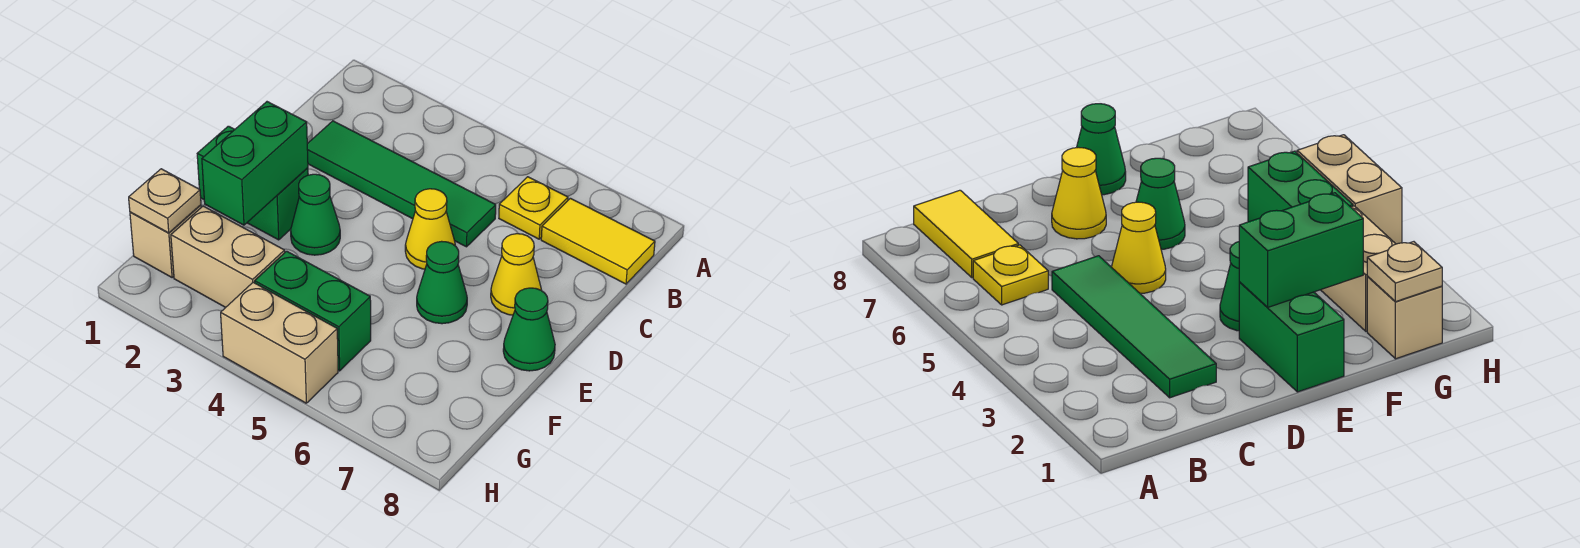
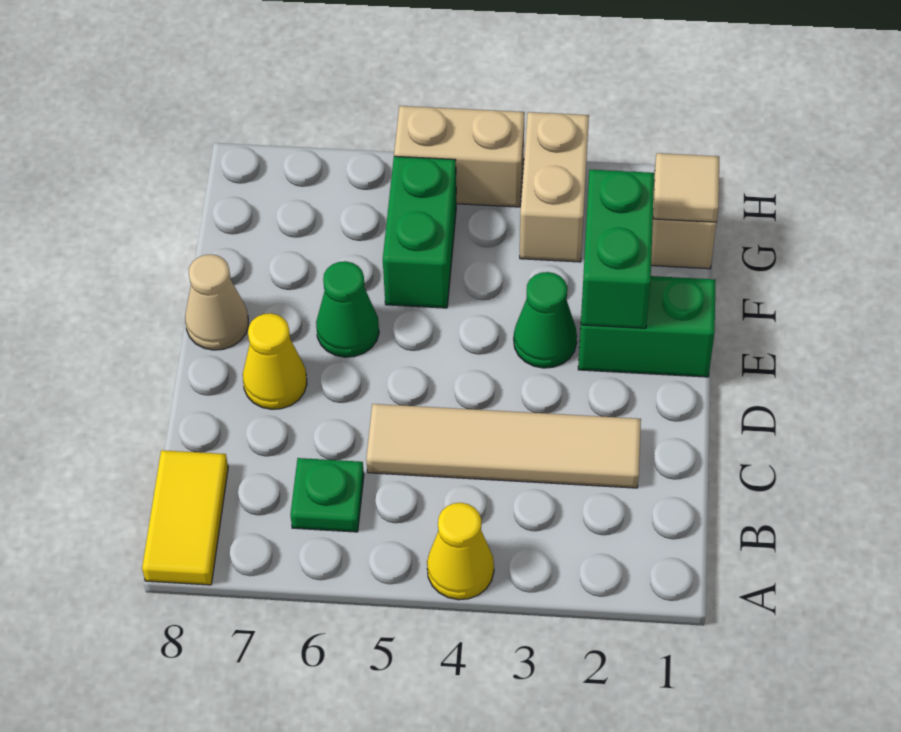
yellow plate B6 level 1 -> green plate B6 level 1
yellow tile B7:B8 level 1 -> yellow tile A8:B8 level 1
green tile C2:C5 level 1 -> tan tile C2:C5 level 1
yellow cone D5 level 1 -> yellow cone A4 level 1
green cone E8 level 1 -> tan cone E8 level 1
tan plate G1 level 2 -> tan tile G1 level 2
tan brick G2:G3 level 1 -> tan brick G3:H3 level 1
green brick G4:G5 level 1 -> green brick F5:G5 level 1

